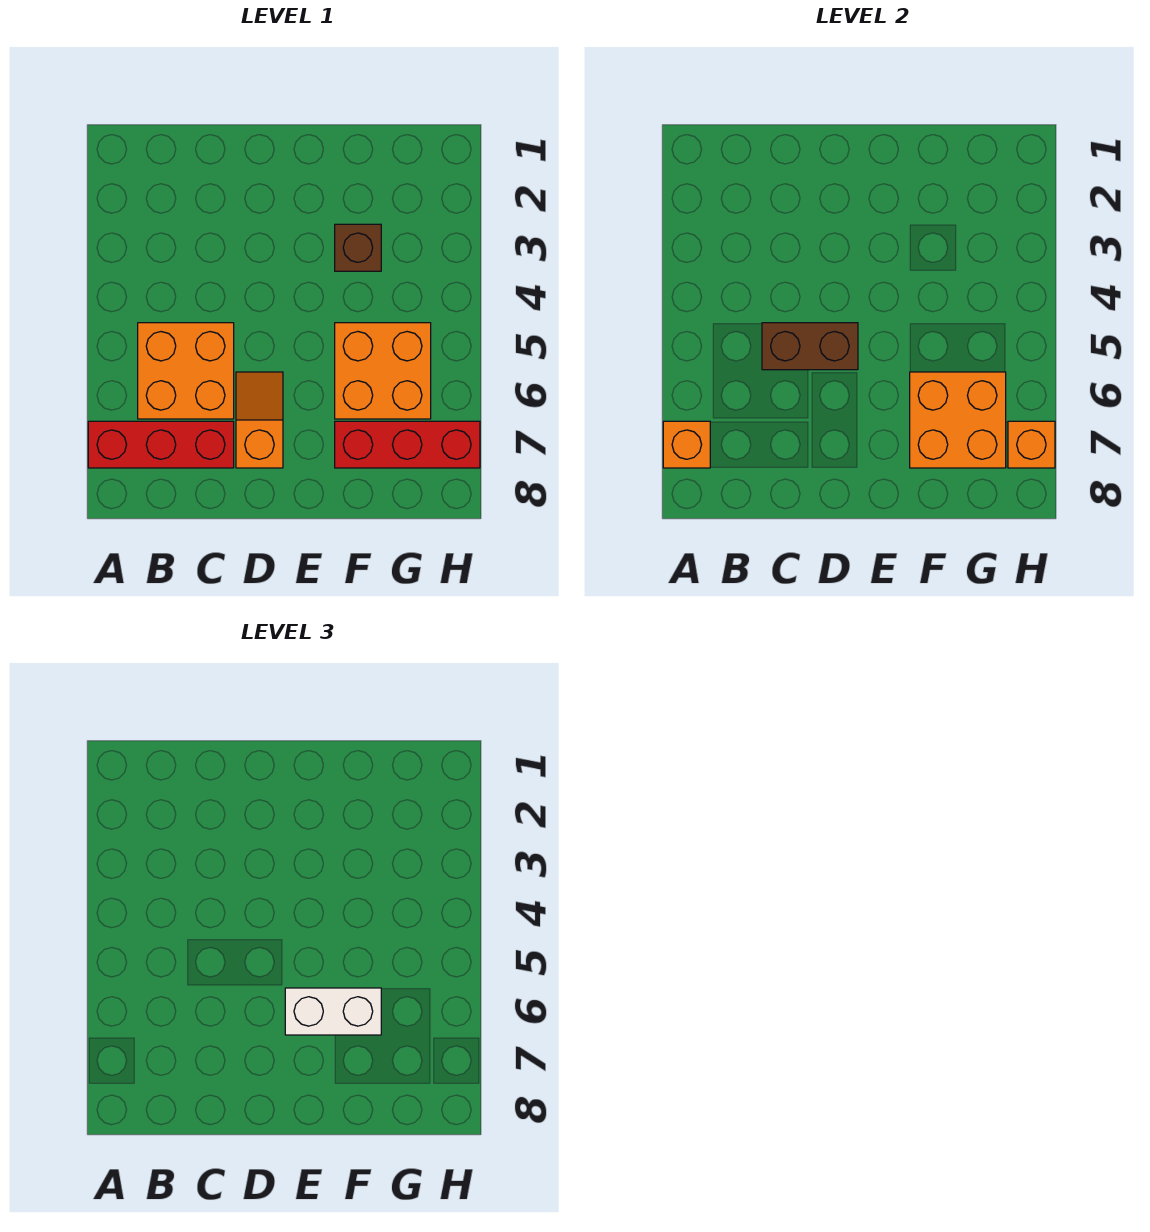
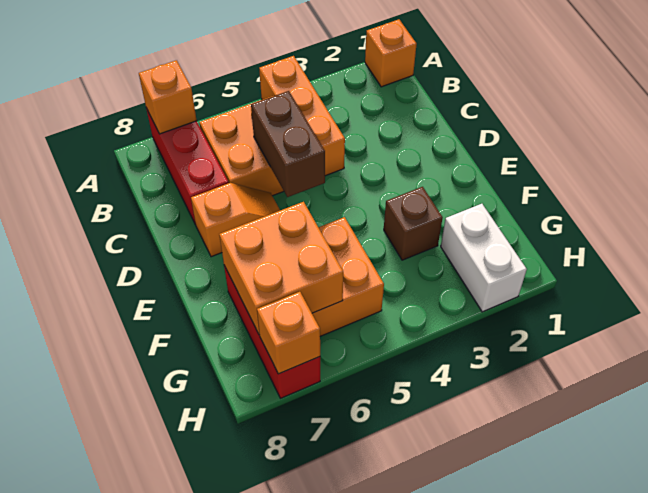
none -> orange brick A1 level 1
none -> orange brick A4:C4 level 1
white brick E6:F6 level 3 -> white brick G2:H2 level 1

